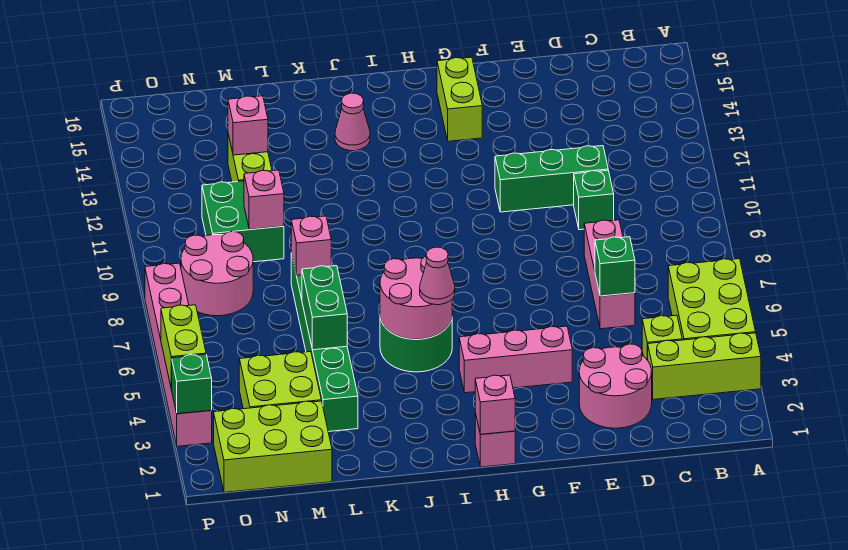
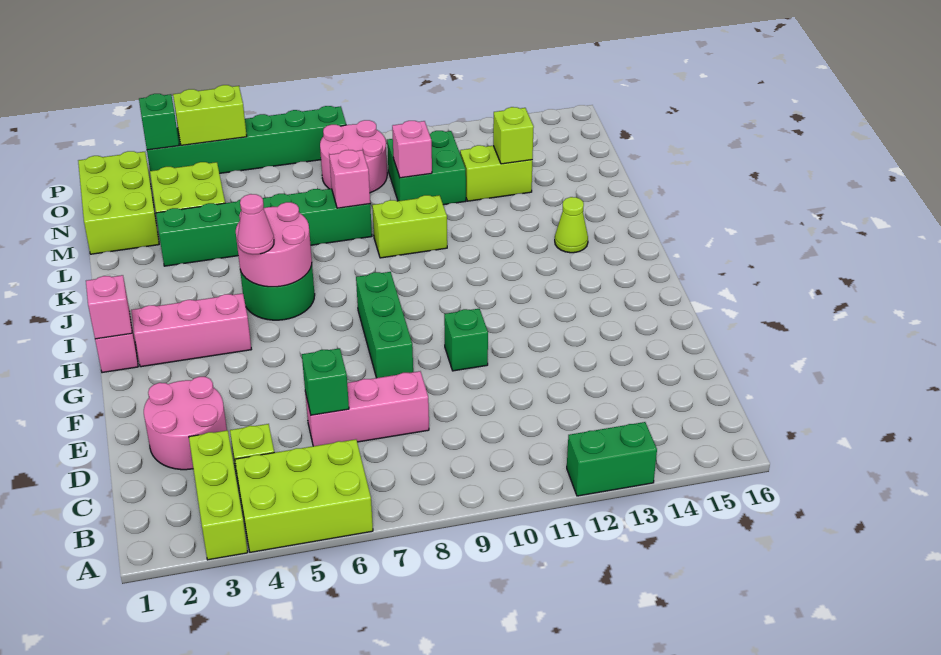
green brick D10 level 1 -> green brick F10 level 1
green brick D11:F11 level 1 -> green brick F8:H8 level 1
pink brick F4:H4 level 1 -> pink brick H2:H4 level 1
lime brick G14:G15 level 1 -> lime brick K9:K10 level 1
pink cone J14 level 1 -> lime cone J14 level 1
green brick L5:L6 level 2 -> green brick A12:A13 level 1
pink brick M13 level 2 -> lime brick M13 level 2
pink brick P3:P8 level 1 -> green brick P3:P8 level 1

